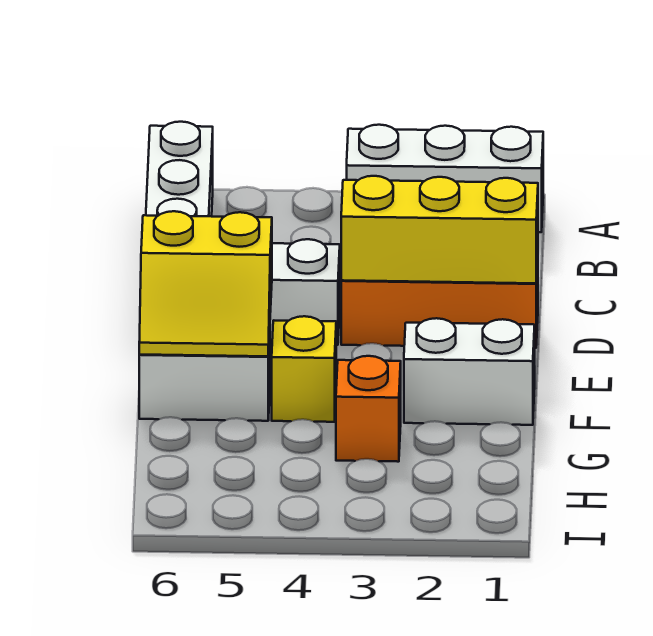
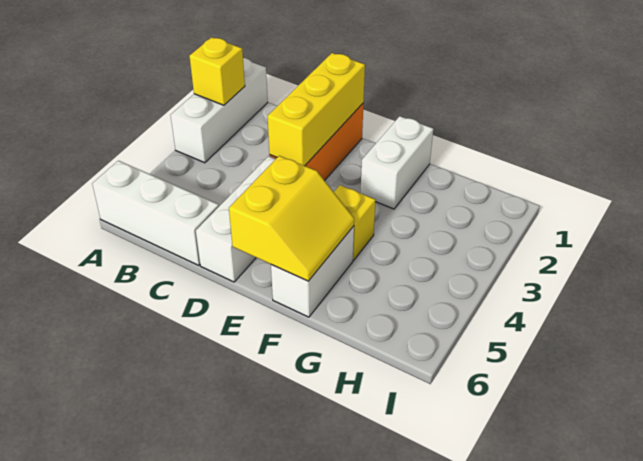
none -> yellow brick A2 level 2
orange brick G3 level 1 -> none

